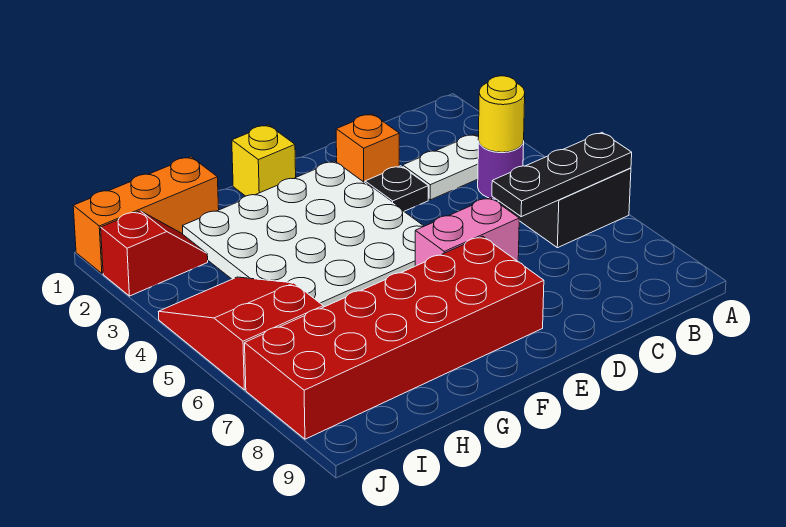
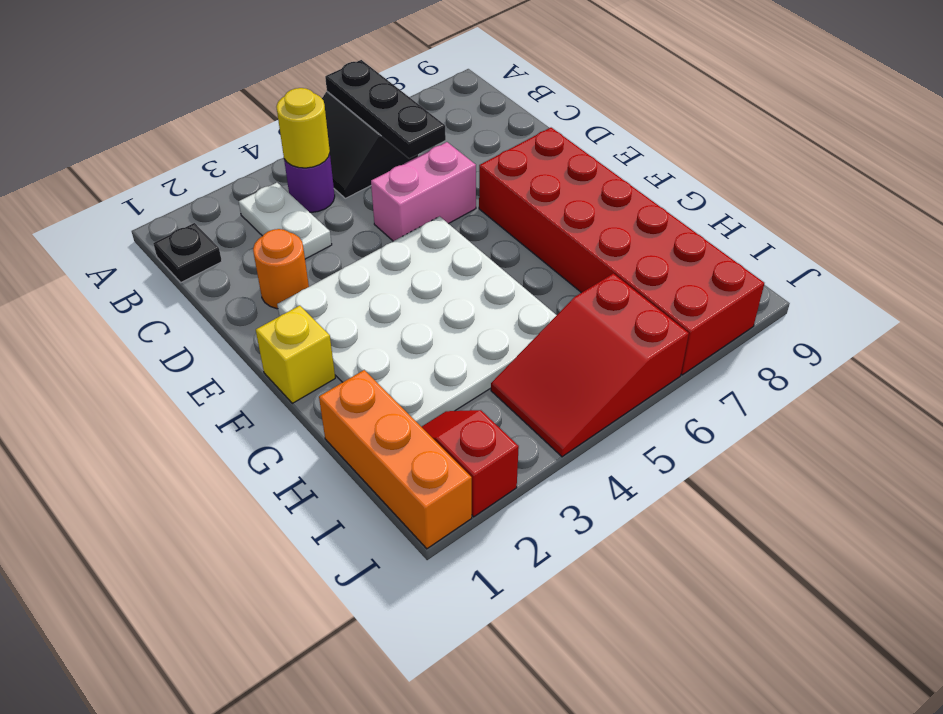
orange brick D2 level 1 -> orange round brick D2 level 1
black plate D3 level 1 -> black plate B1 level 1
pink brick D6:E6 level 1 -> pink brick D5:D6 level 1

